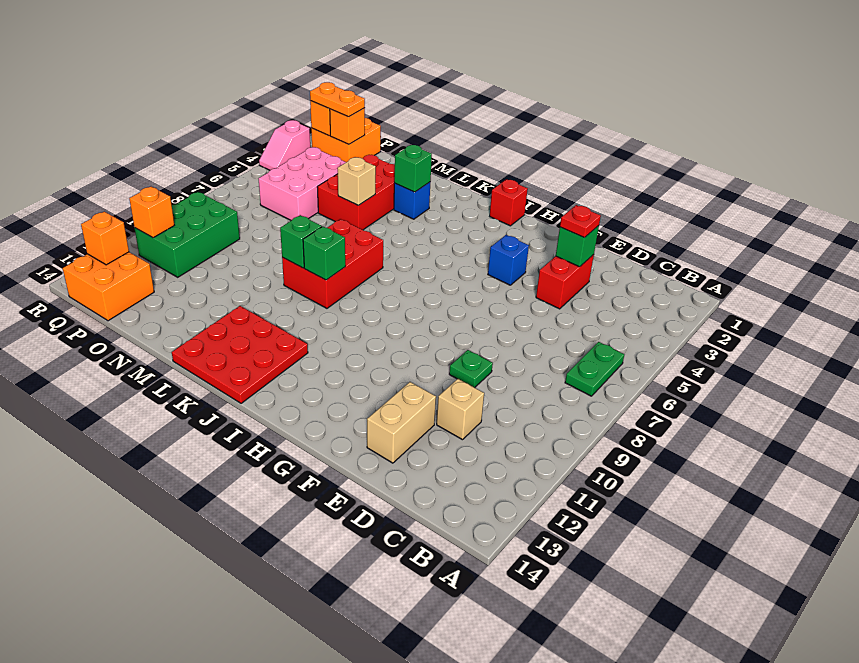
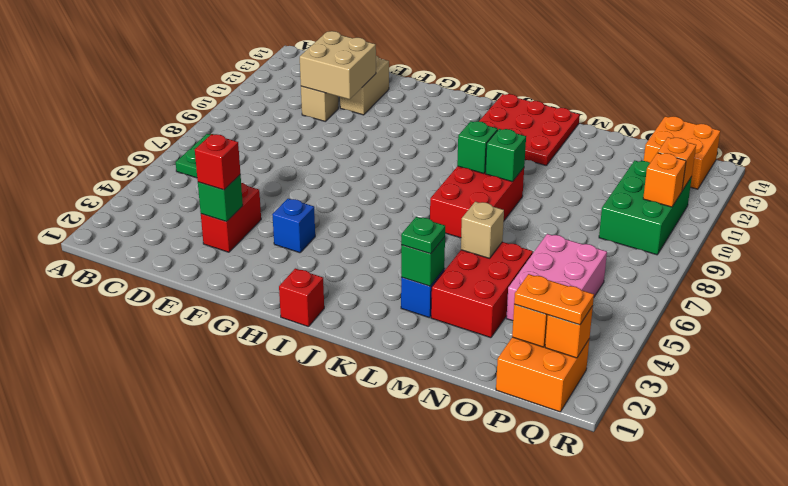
none -> tan brick D11:E12 level 2
red plate E3 level 3 -> red brick E3 level 3
green plate E9 level 1 -> green plate L3 level 3
orange brick Q13 level 2 -> orange brick Q10 level 2
pink slope R3:R4 level 1 top 3 -> none

